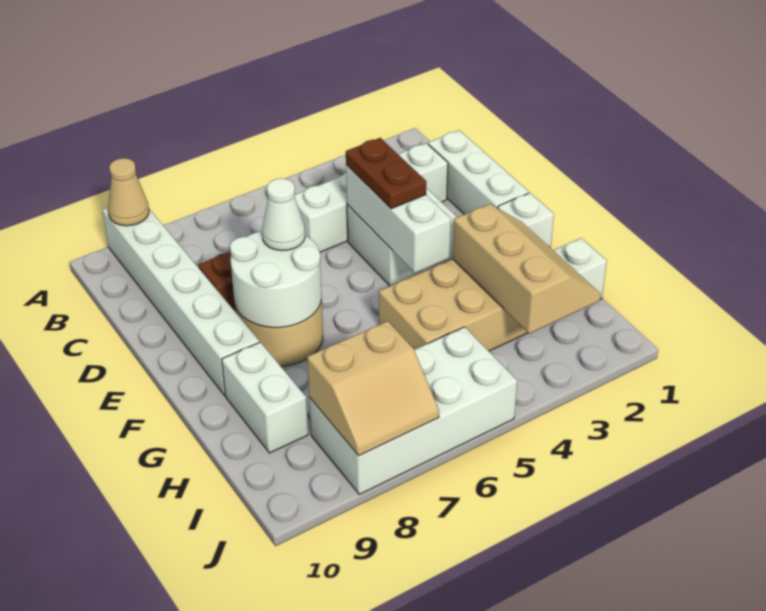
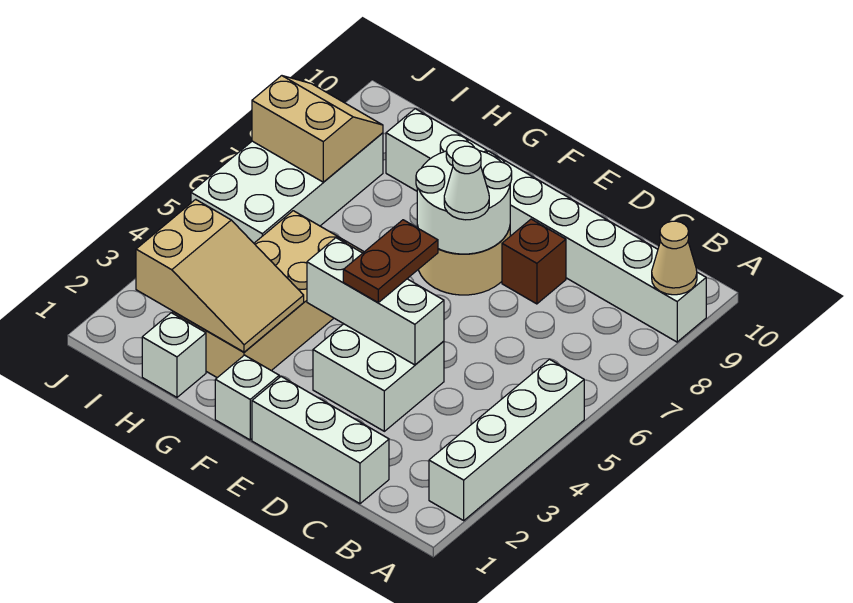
white brick C2:C5 level 1 -> white brick A2:A5 level 1
brown plate D4:E4 level 3 -> brown plate E4:E5 level 3
tan slope G2:I3 level 2 top 3 -> tan slope G2:I3 level 2 top I
tan slope I7:J8 level 2 top I -> tan slope I7:J8 level 2 top 7

